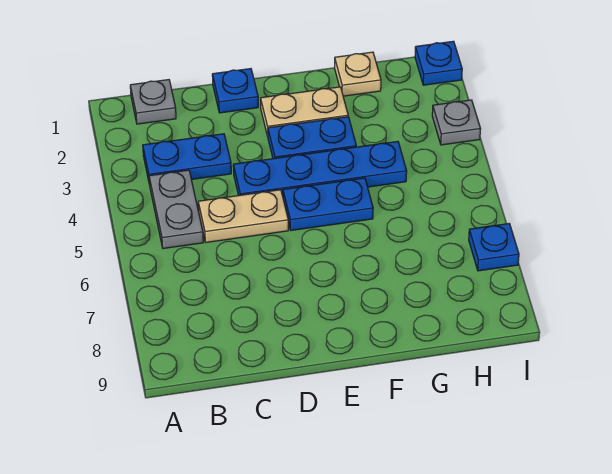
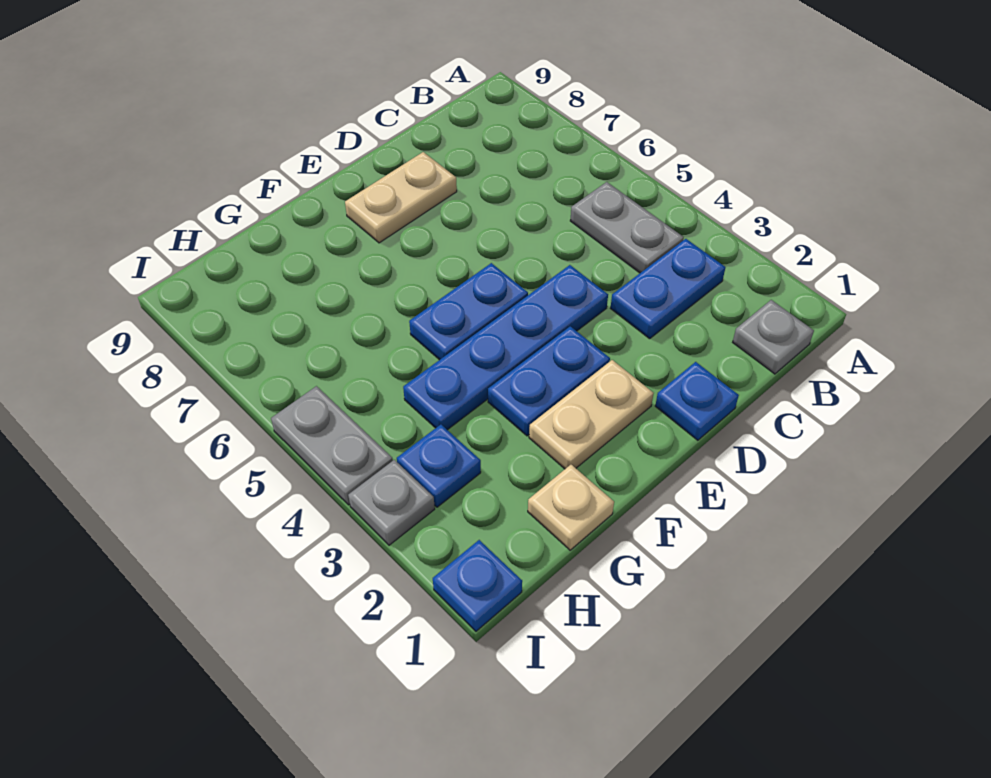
tan plate C5:D5 level 1 -> tan plate D8:E8 level 1
none -> grey plate I4:I5 level 1
blue plate I7 level 1 -> blue plate H3 level 1

